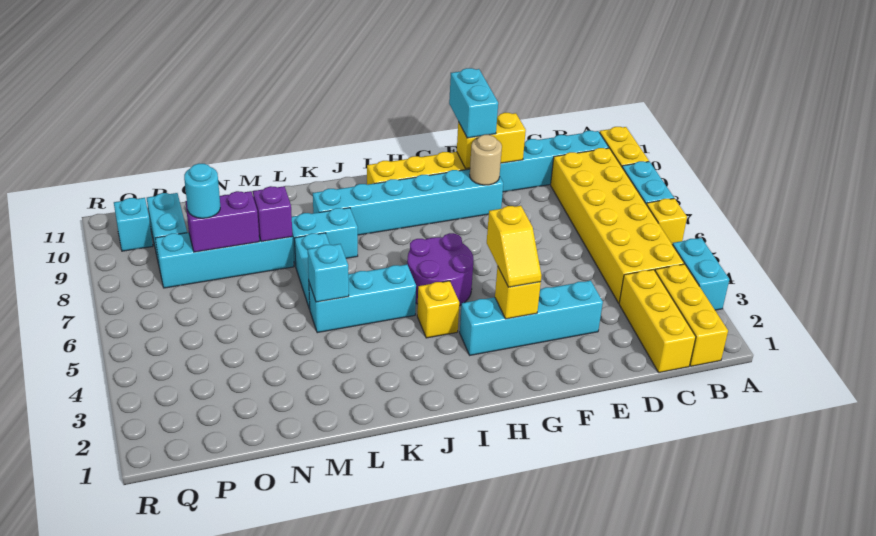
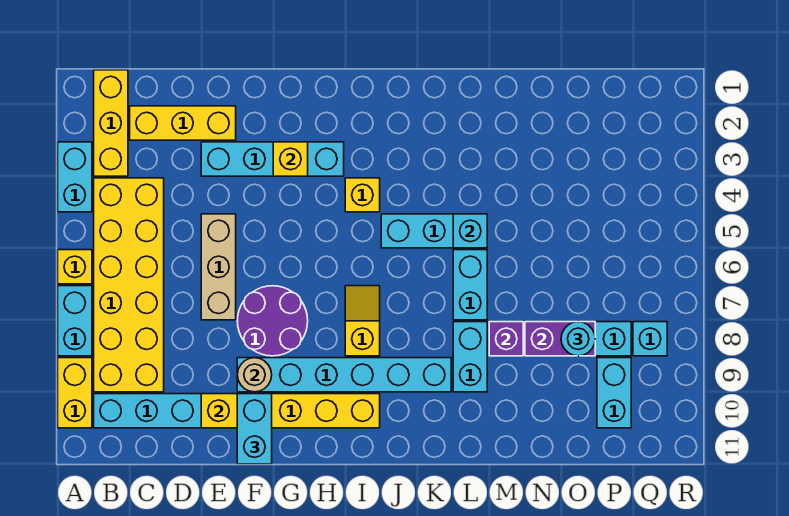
yellow brick C1:C3 level 1 -> yellow brick C2:E2 level 1
none -> tan brick E5:E7 level 1
yellow slope G3:G4 level 3 top 4 -> yellow slope I7:I8 level 1 top 8
purple round brick H5:I6 level 1 -> purple round brick F7:G8 level 1
cyan brick K8:L8 level 1 -> cyan brick L8:L9 level 1
cyan brick Q10 level 1 -> cyan brick Q8 level 1

